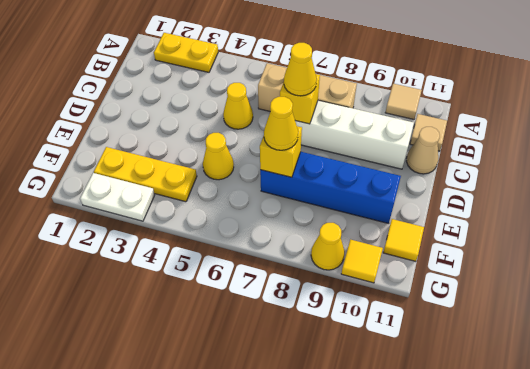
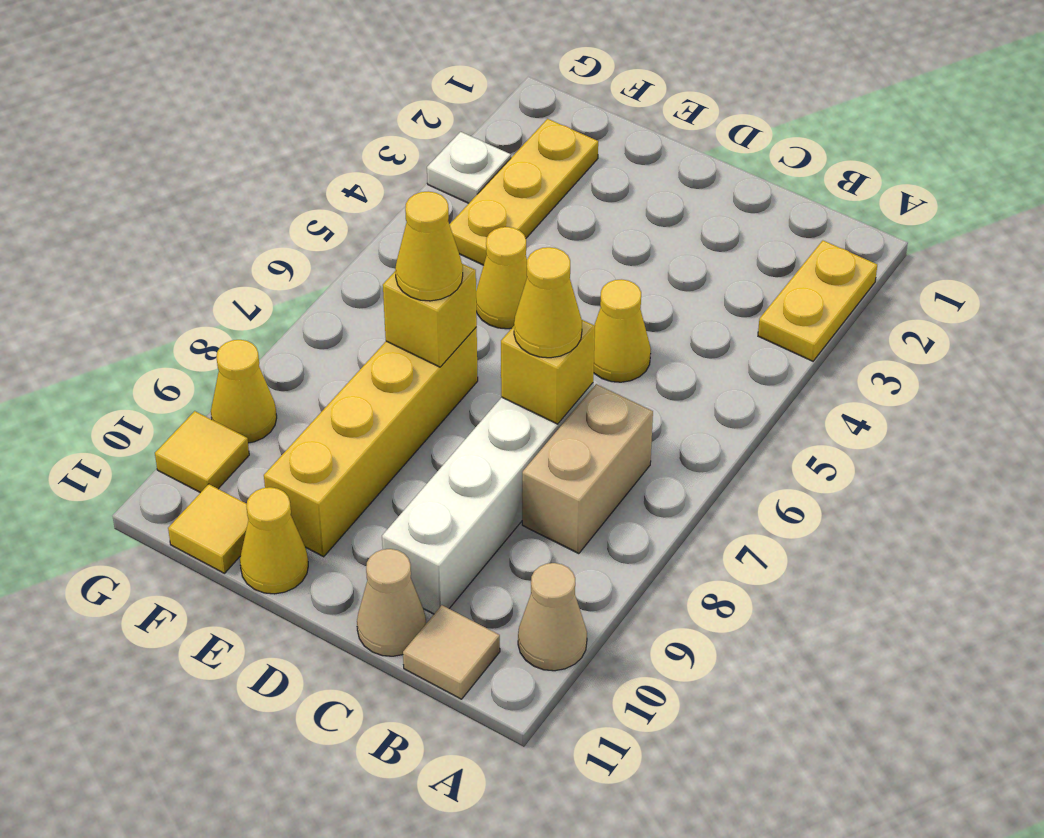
tan tile A10 level 1 -> tan cone A10 level 1
tan brick B6:B8 level 1 -> tan brick B7:B8 level 1
blue brick E7:E10 level 1 -> yellow brick E7:E10 level 1
none -> yellow cone E11 level 1
white plate G2:G3 level 1 -> white plate G3 level 1

